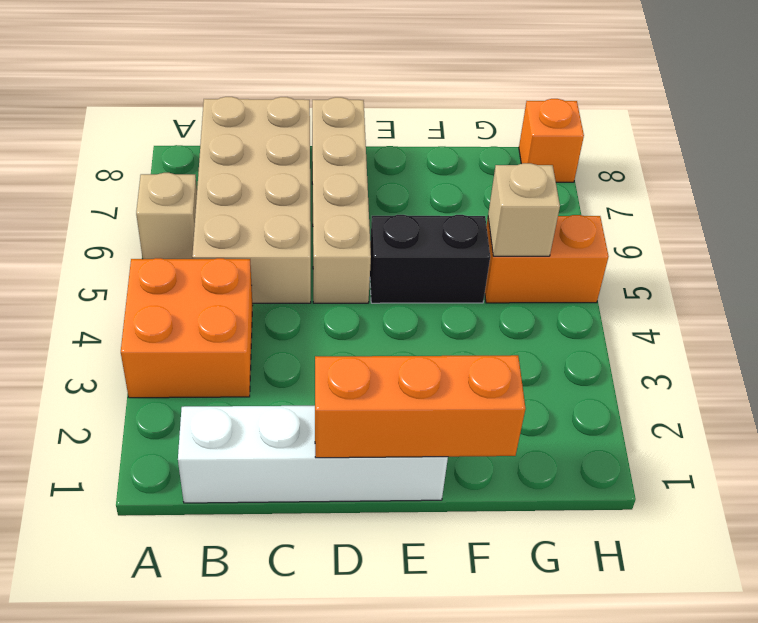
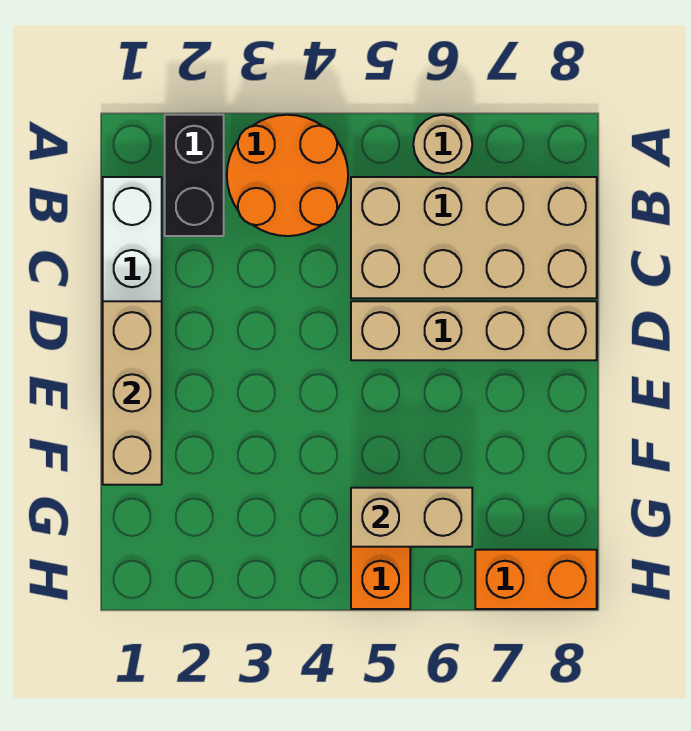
orange brick A3:B4 level 1 -> orange round brick A3:B4 level 1
tan brick A6 level 1 -> tan round brick A6 level 1
orange brick D1:F1 level 2 -> tan brick D1:F1 level 2
black brick E5:F5 level 1 -> black brick A2:B2 level 1
tan brick G5 level 2 -> tan brick G5:G6 level 2
orange brick H8 level 1 -> orange brick H7:H8 level 1

